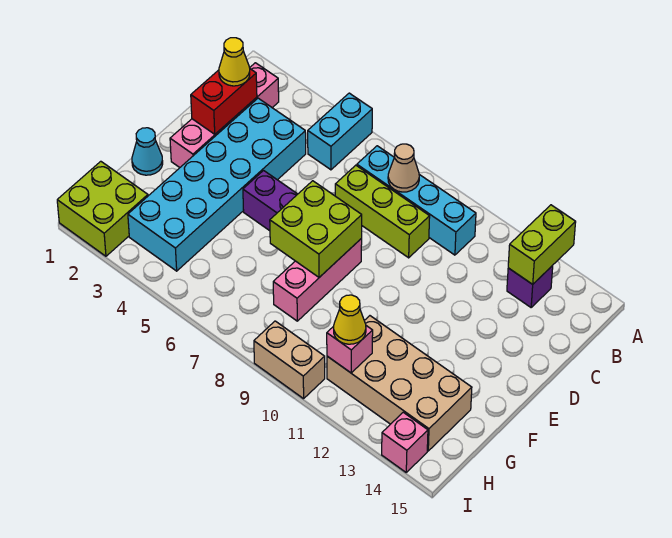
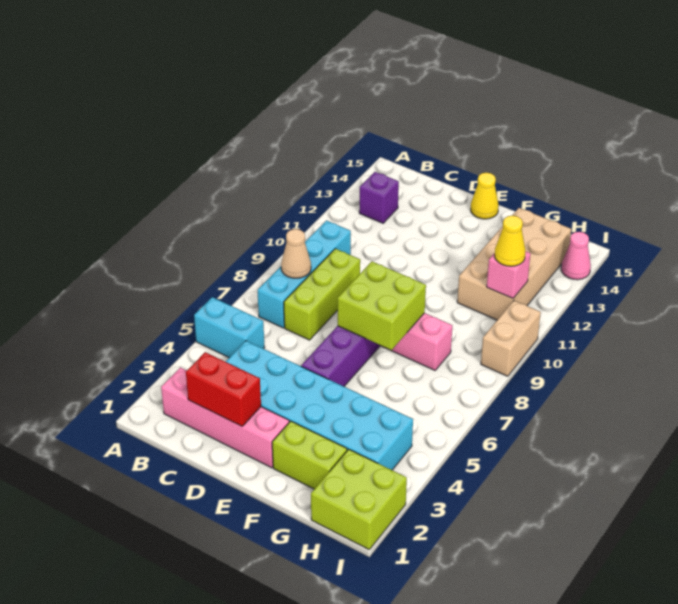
lime brick A13:B13 level 2 -> lime brick F2:G2 level 1
yellow cone C2 level 3 -> yellow cone E15 level 1
cyan cone F1 level 1 -> none
pink brick I14 level 1 -> pink cone I14 level 1

